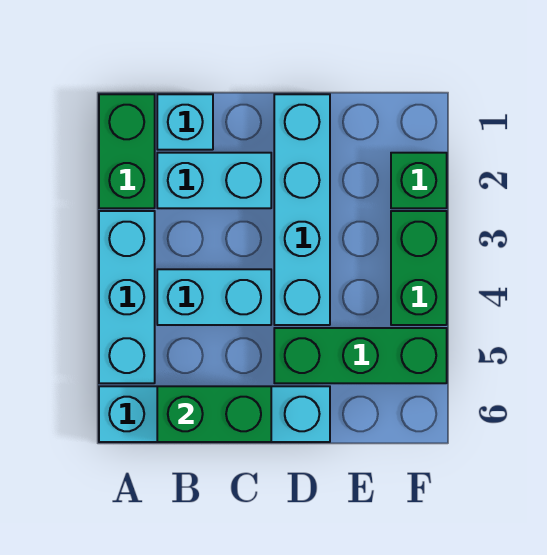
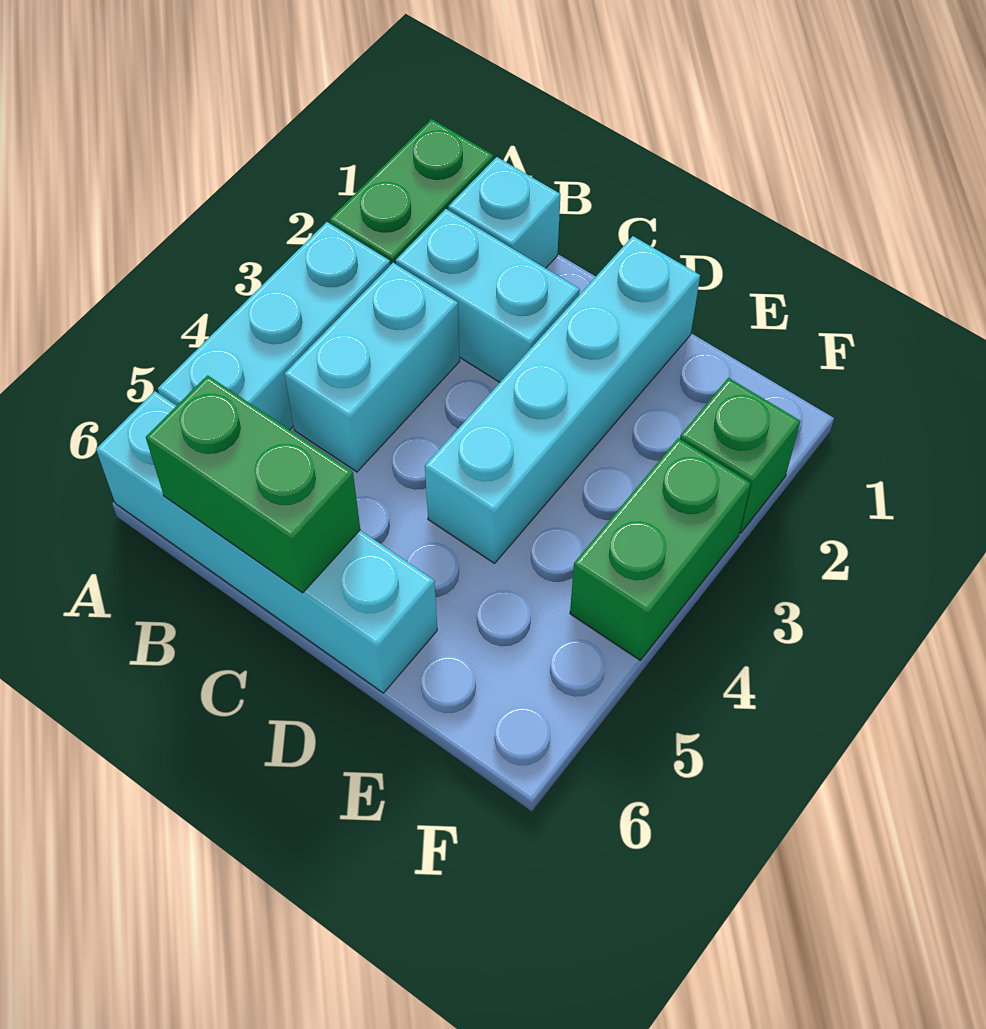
cyan brick B4:C4 level 1 -> cyan brick B3:B4 level 1
green brick D5:F5 level 1 -> none

